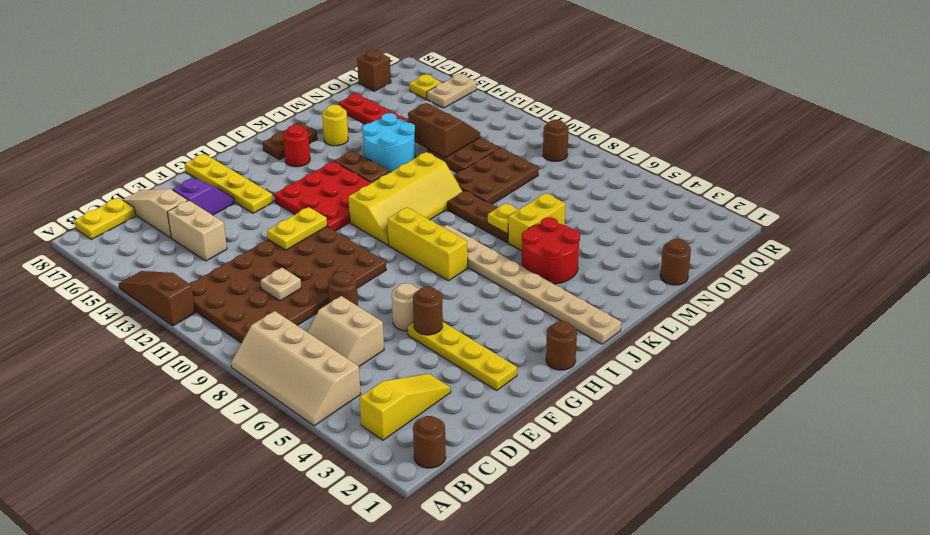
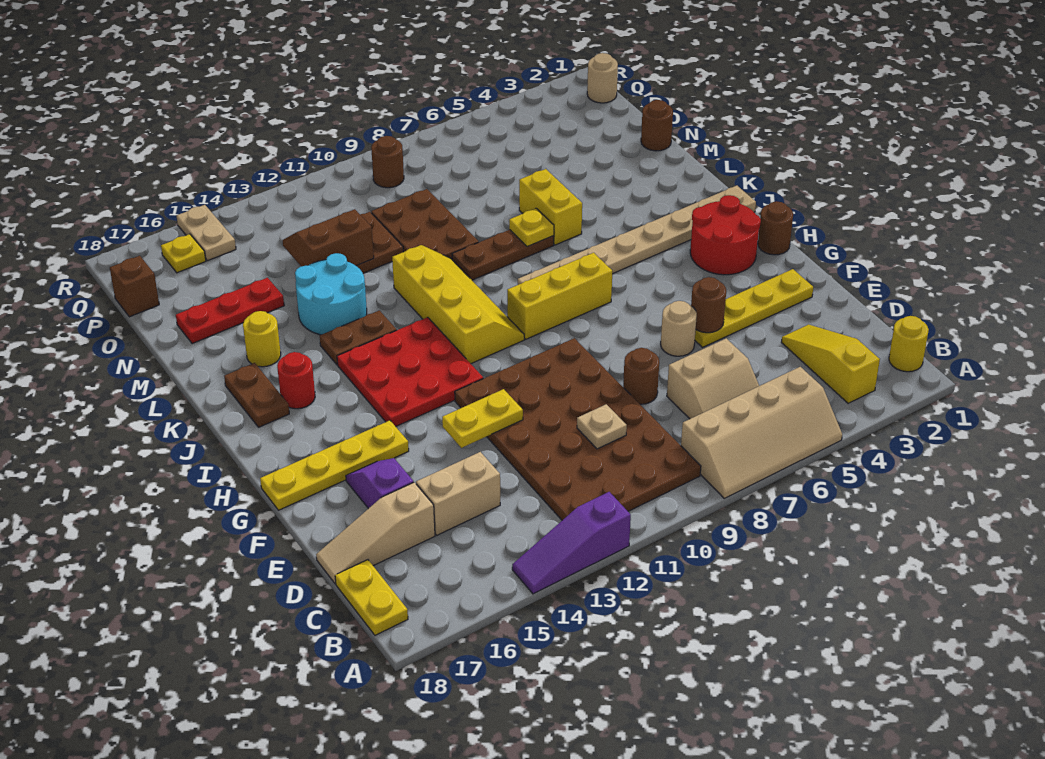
brown slope A12:A14 level 1 top 12 -> purple slope A12:A14 level 1 top 12
brown round brick B1 level 1 -> yellow round brick B1 level 1
yellow plate F12:G12 level 2 -> yellow plate F12:F13 level 2
red round brick K4:L5 level 1 -> red round brick H2:I3 level 1
none -> tan round brick Q1 level 1

